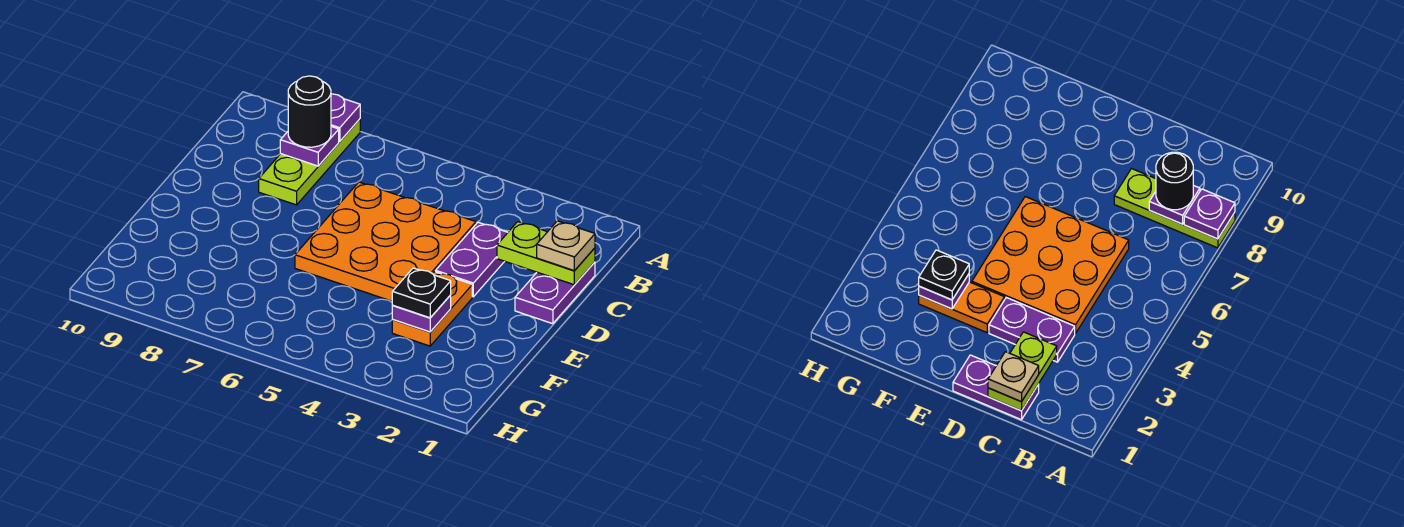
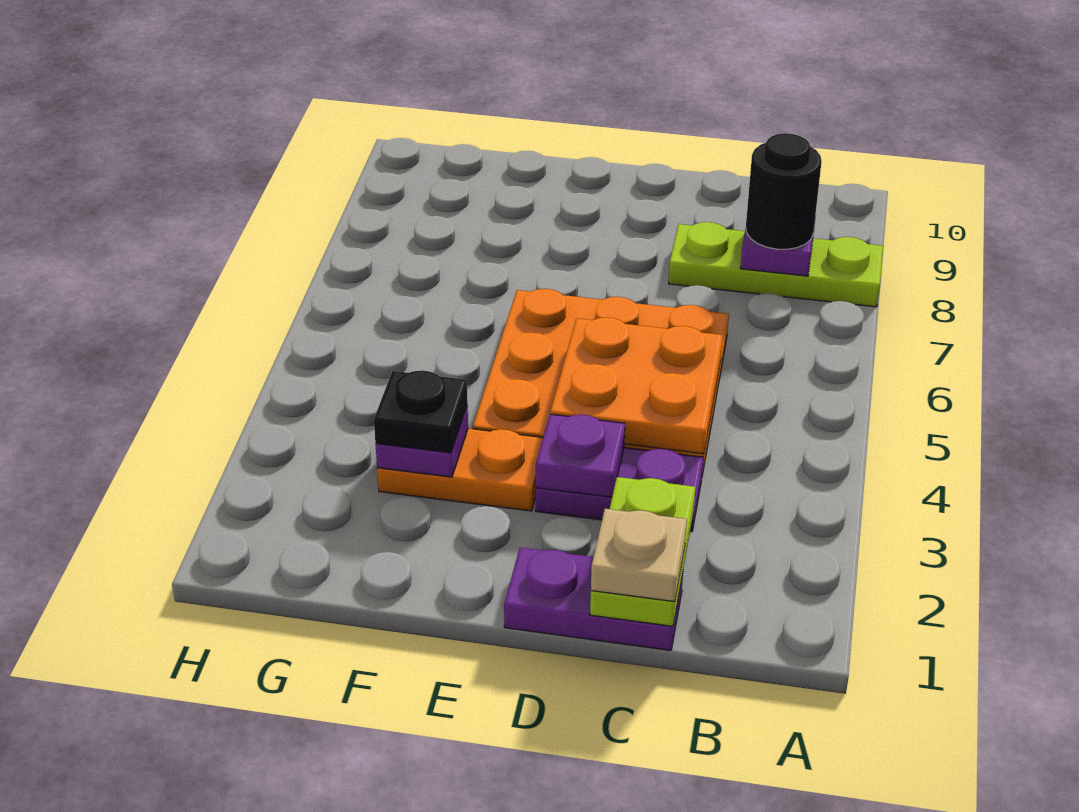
purple plate A8 level 2 -> purple plate D3 level 2
none -> orange plate C4:D5 level 2

